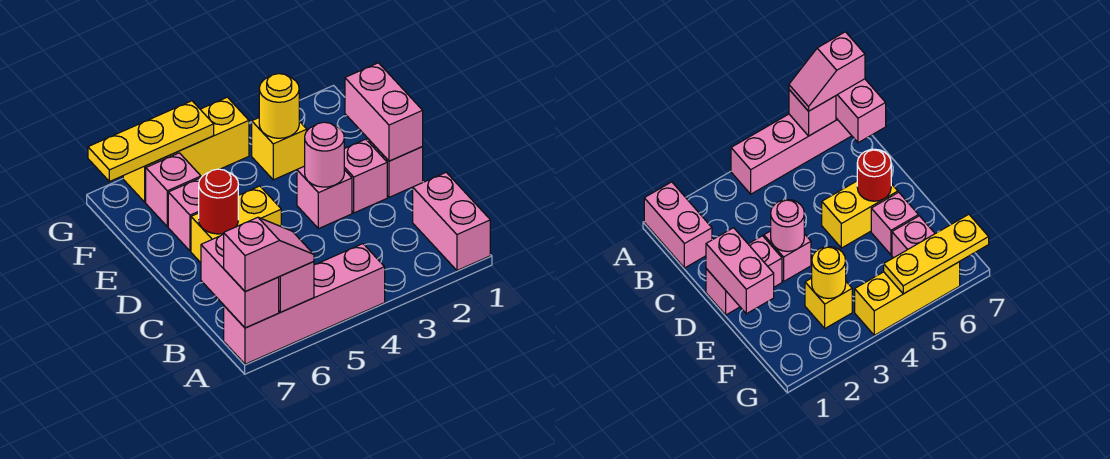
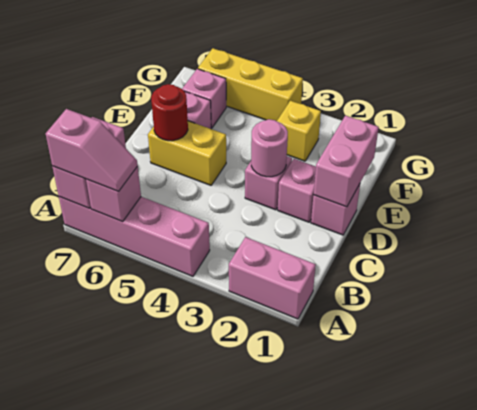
pink brick A1:B1 level 1 -> pink brick A1:A2 level 1
yellow round brick F3 level 2 -> none
yellow plate G5:G7 level 2 -> none

